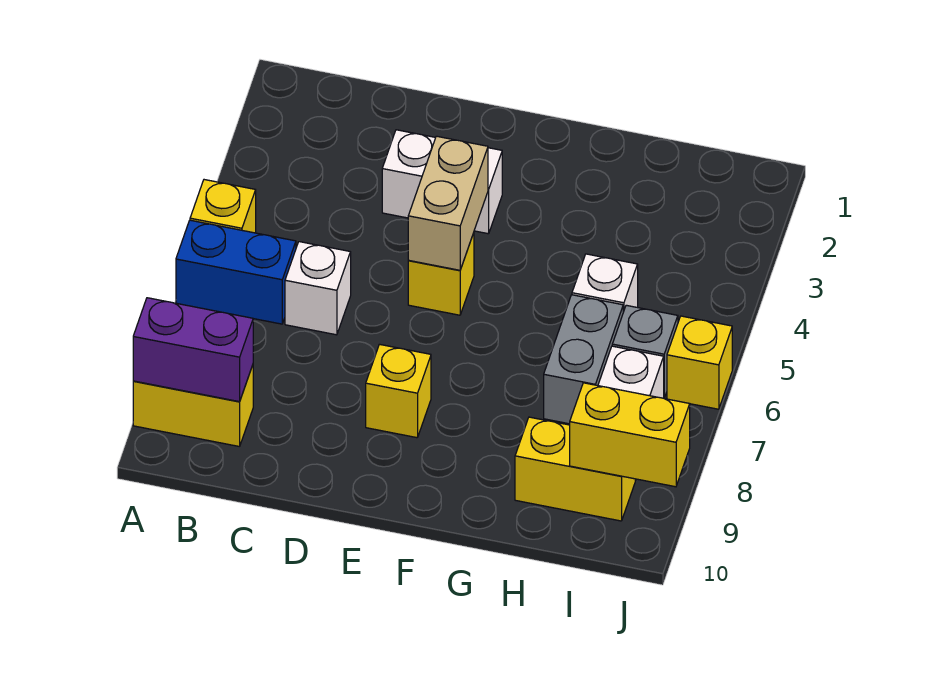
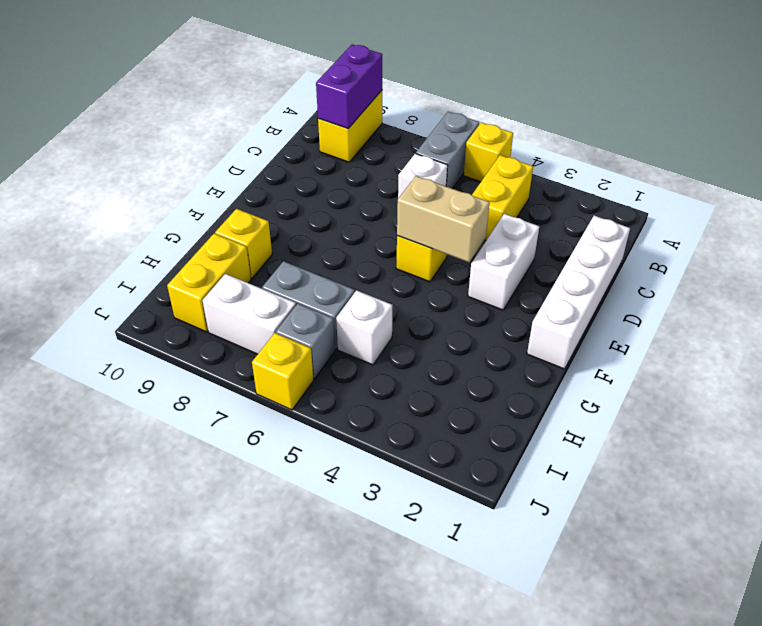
blue brick A6:B6 level 1 -> grey brick A6:B6 level 1
none -> white brick C1:F1 level 1
yellow brick E8 level 1 -> yellow brick G9 level 1
yellow brick I9:J9 level 2 -> yellow brick B4:C4 level 1

